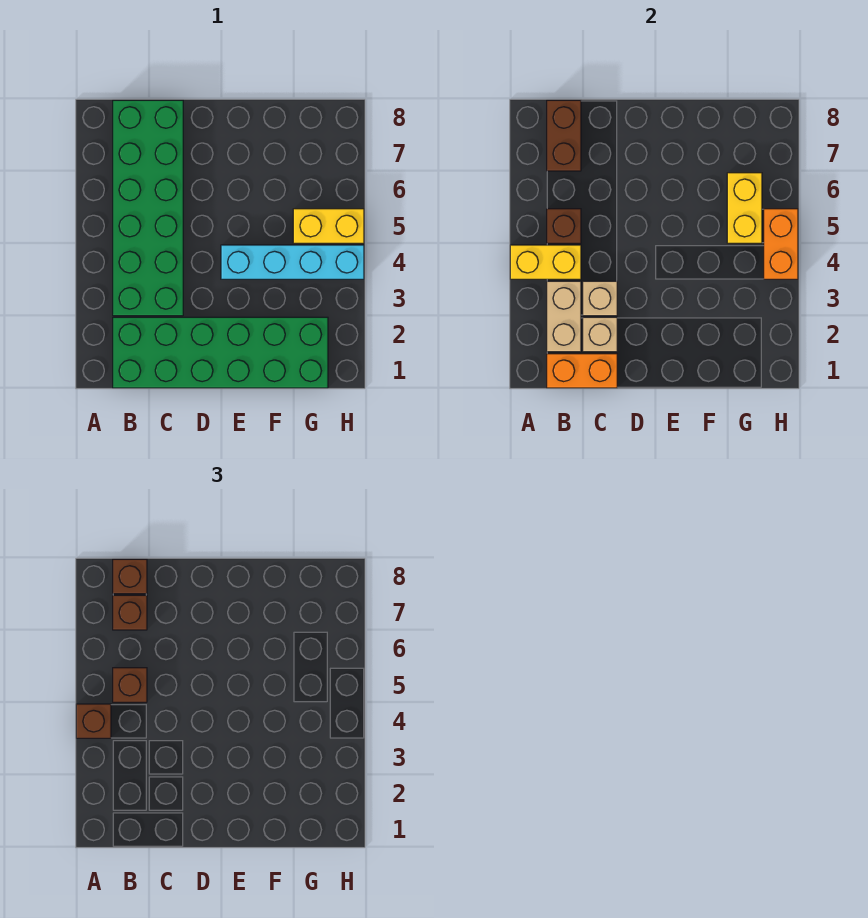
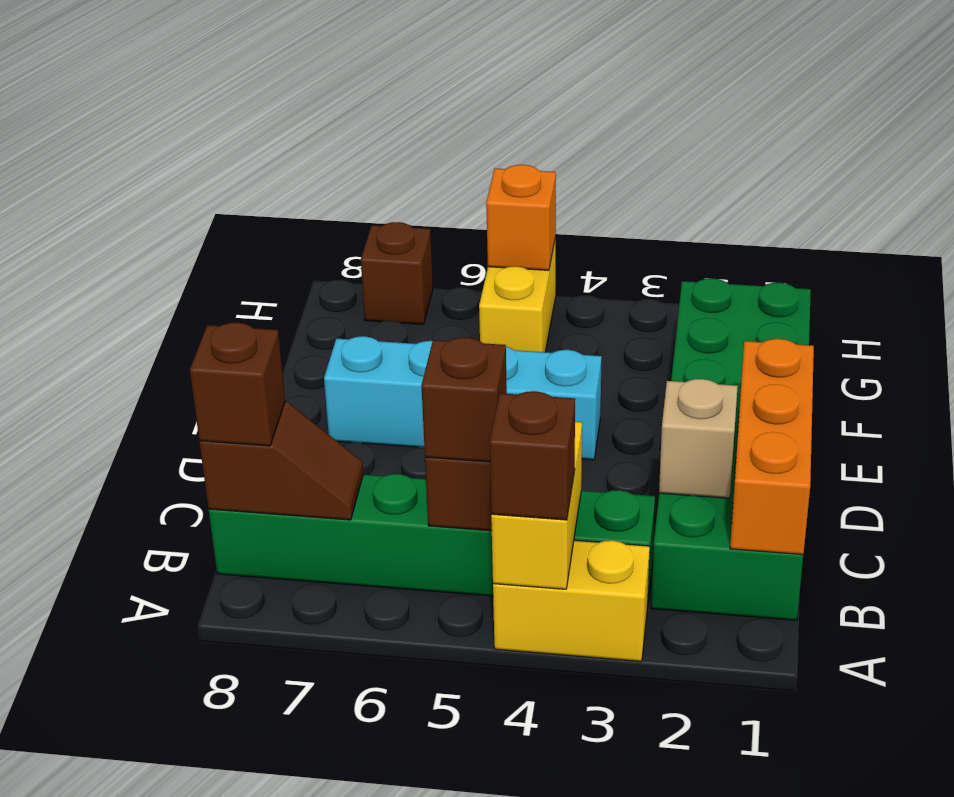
orange brick B1:C1 level 2 -> orange brick B1:D1 level 2
tan brick B2:B3 level 2 -> none
green brick B3:C8 level 1 -> green brick B3:B8 level 1
brown brick B7:B8 level 2 -> brown slope B7:B8 level 2 top 8
brown brick B7 level 3 -> brown brick H7 level 1
tan brick C3 level 2 -> none
cyan brick E4:H4 level 1 -> cyan brick E4:E7 level 1
yellow brick G5:G6 level 2 -> yellow brick A3:A4 level 1
orange brick H4:H5 level 2 -> orange brick H5 level 2

